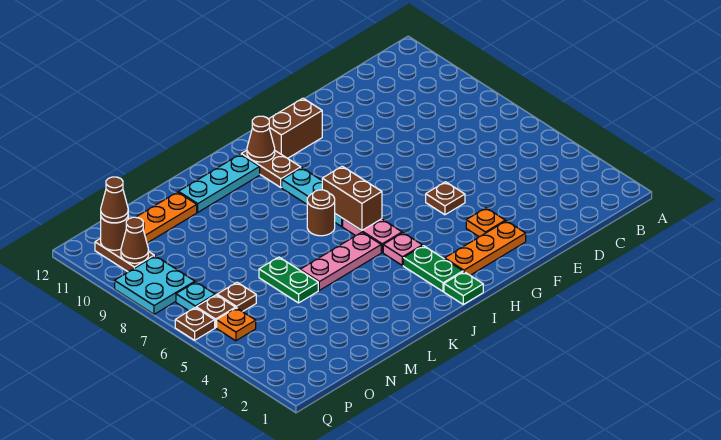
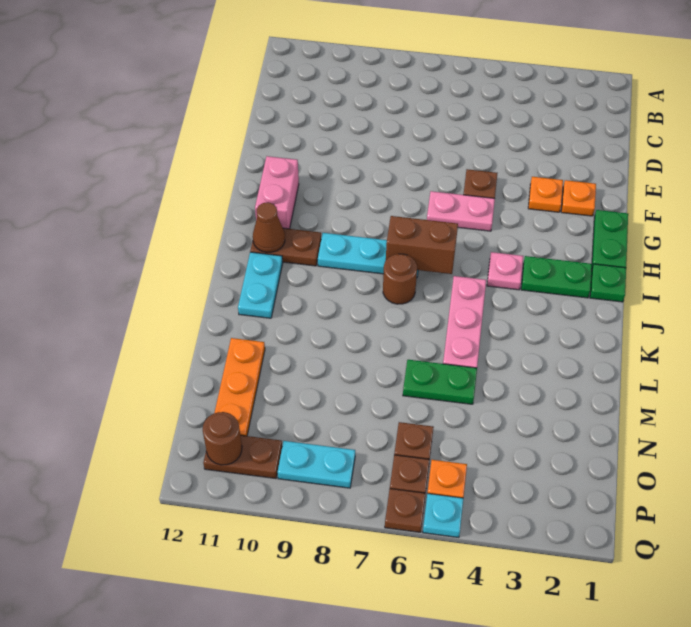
orange plate F2:H2 level 1 -> orange plate F2 level 1
none -> green plate G1:H1 level 1
brown brick G11:H11 level 1 -> pink brick G11:H11 level 1
pink plate I5:I6 level 1 -> pink plate G5:G6 level 1
cyan plate J11:L11 level 1 -> cyan plate J11:K11 level 1
cyan plate P7 level 1 -> cyan plate Q5 level 1
cyan plate P8:Q9 level 1 -> cyan plate P8:P9 level 1
brown cone P10 level 2 -> none
brown cone P11 level 3 -> none

